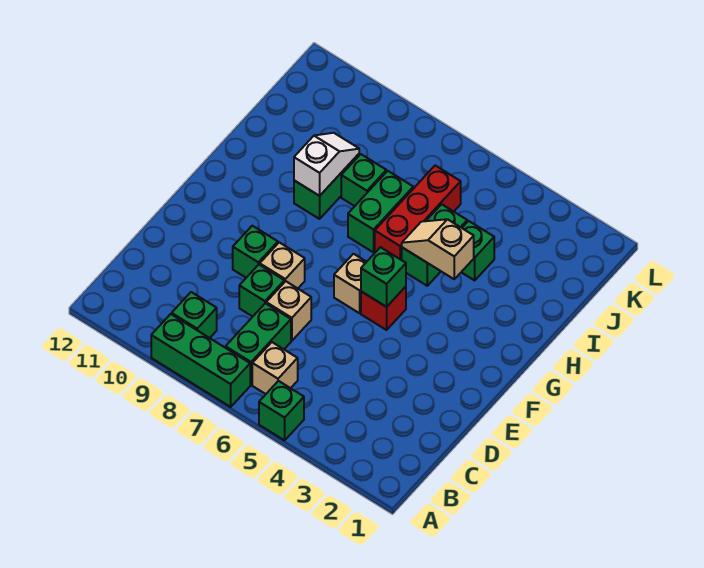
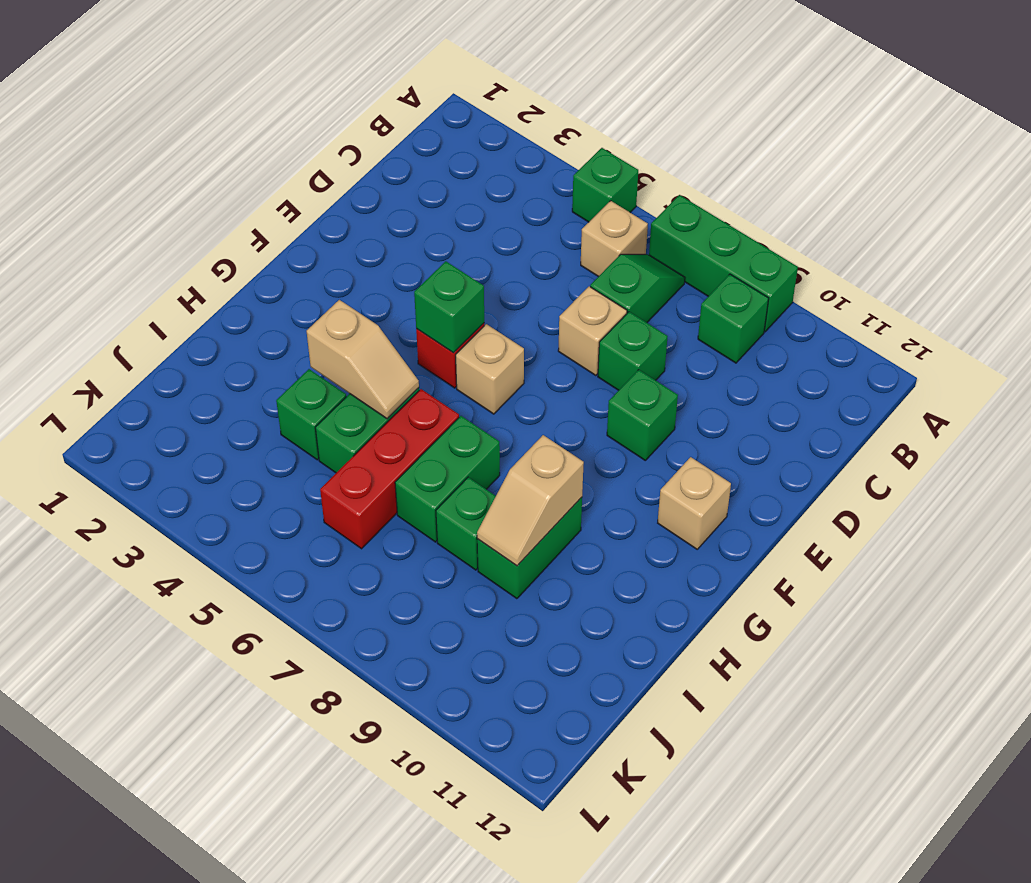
green brick B7:C7 level 1 -> green slope B7:C7 level 1 top C
tan brick E8 level 1 -> tan brick F11 level 1
white slope H9:I9 level 2 top H -> tan slope H9:I9 level 2 top H

